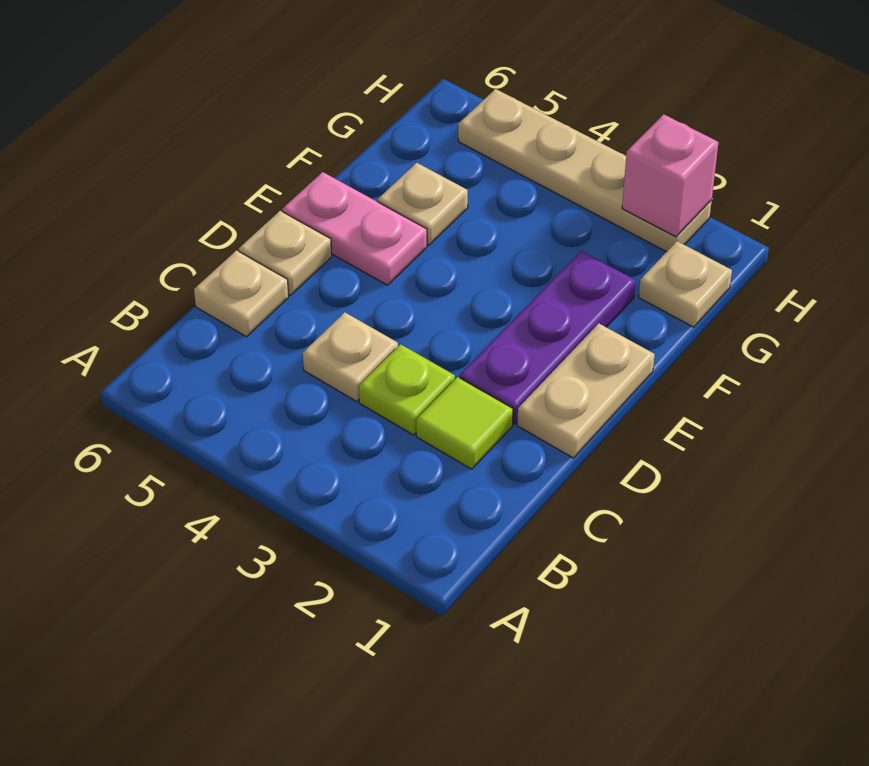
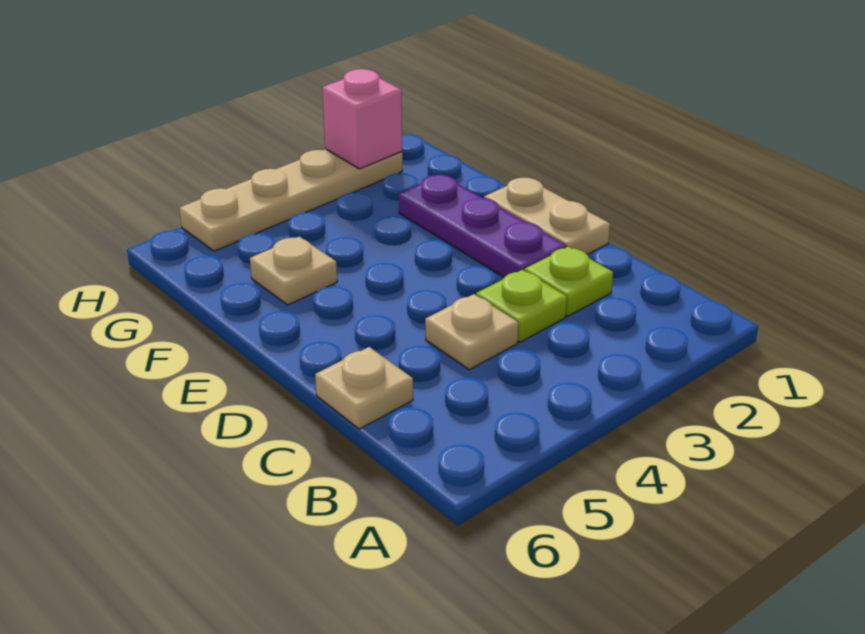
lime tile C2 level 1 -> lime plate C2 level 1
tan plate D6 level 1 -> none
pink plate E5:E6 level 1 -> none
tan plate G1 level 1 -> none

